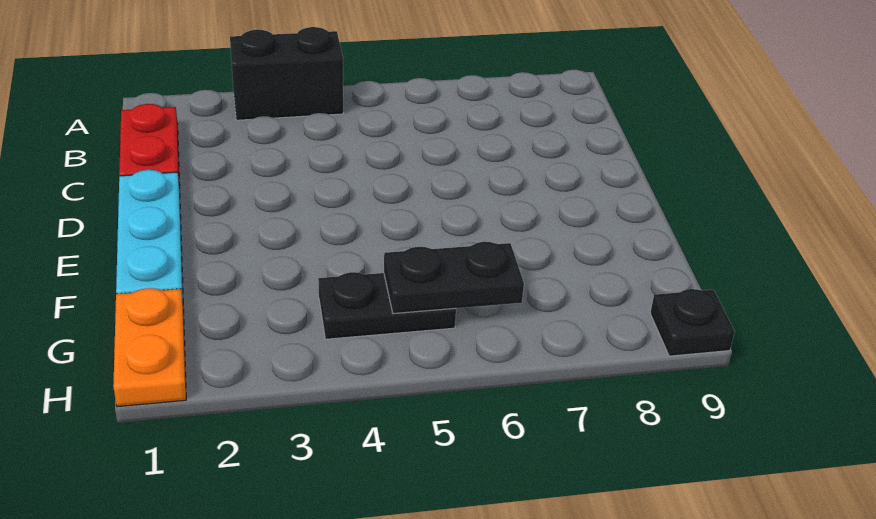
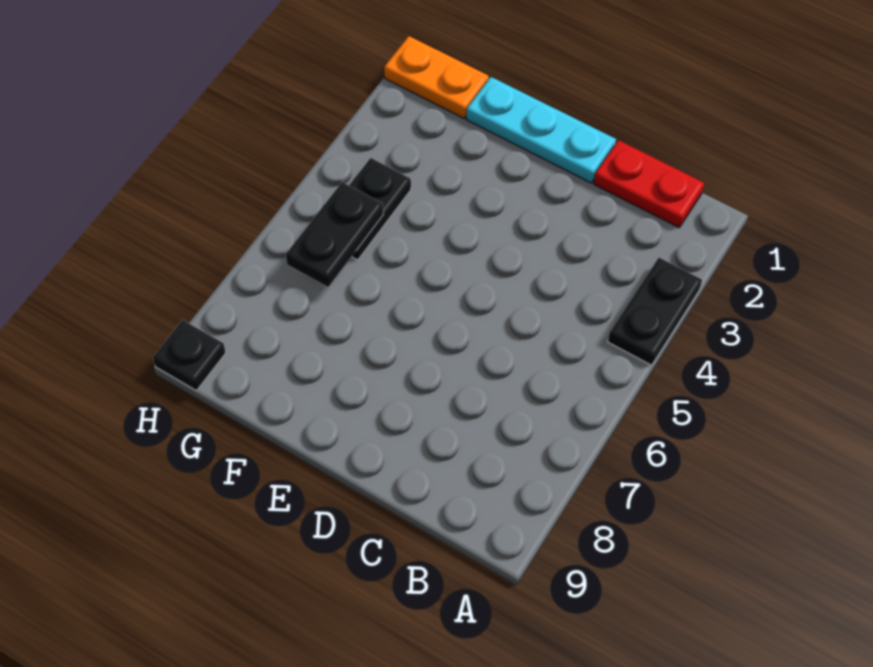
black brick A3:A4 level 1 -> black plate A3:A4 level 1

